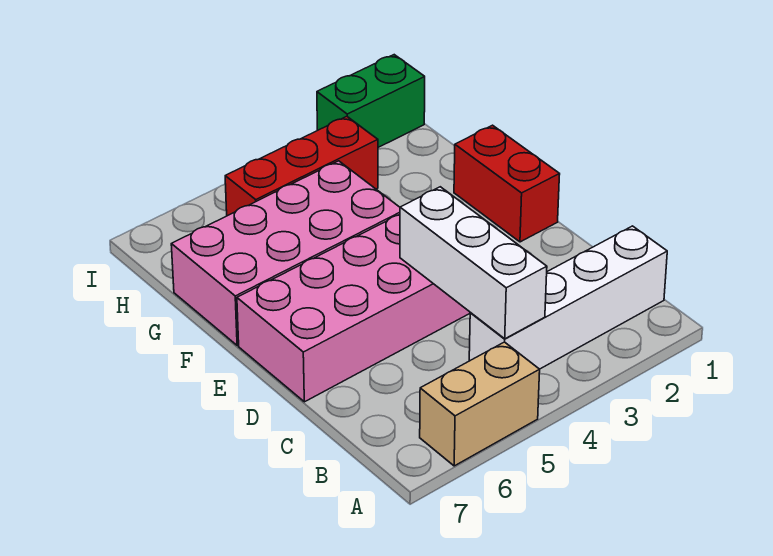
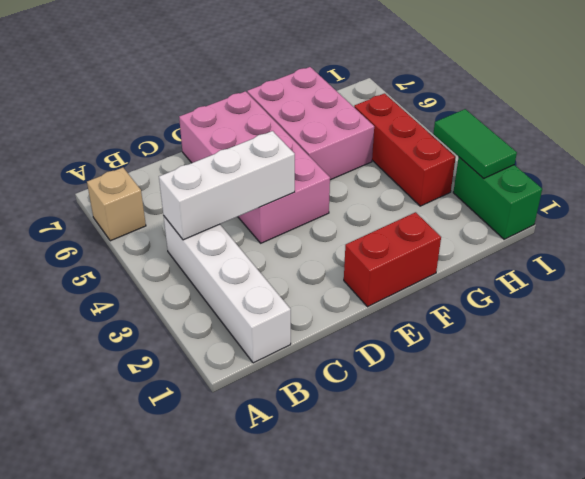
tan brick A5:A6 level 1 -> tan brick A6 level 1
pink brick F4:G7 level 1 -> pink brick F5:G7 level 1
none -> green tile I2:I3 level 2

